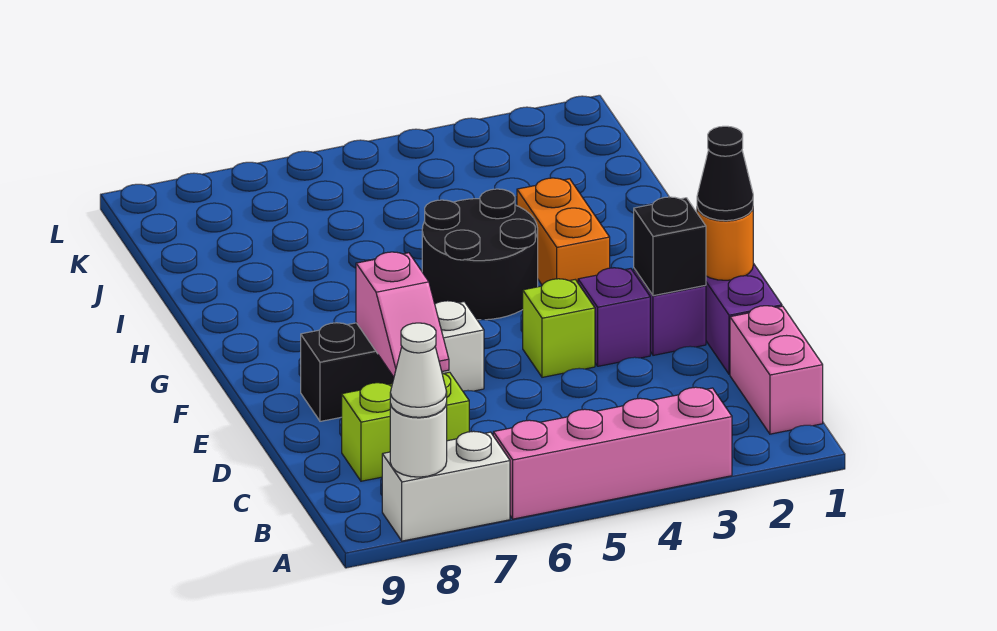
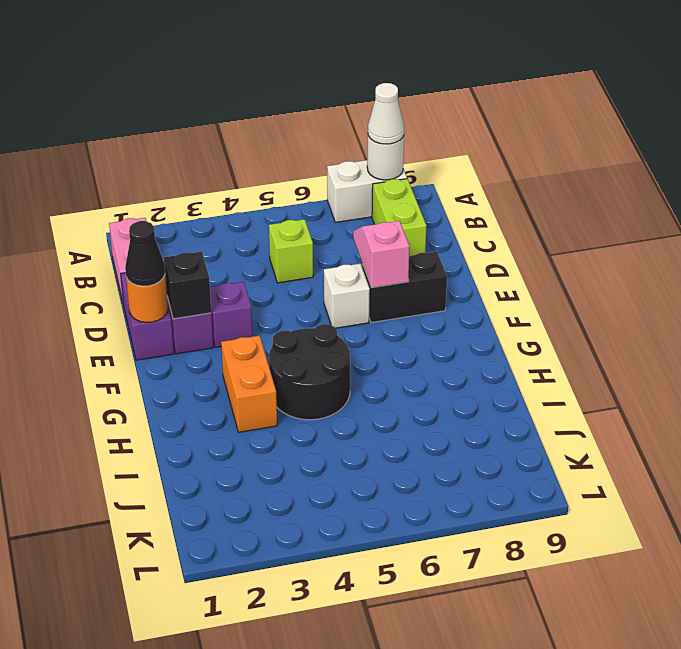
pink brick A3:A6 level 1 -> none
lime brick C7:C8 level 1 -> lime brick B8:C8 level 1
lime brick E4 level 1 -> lime brick C5 level 1

